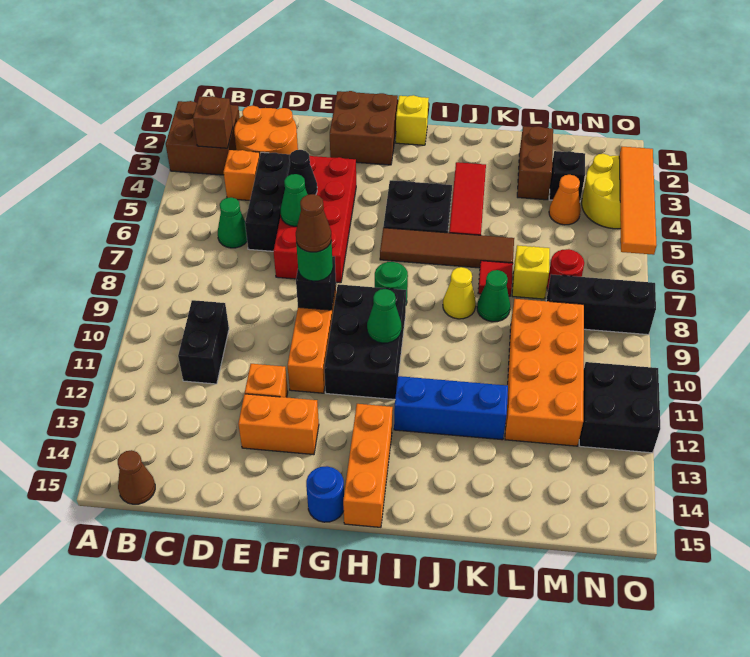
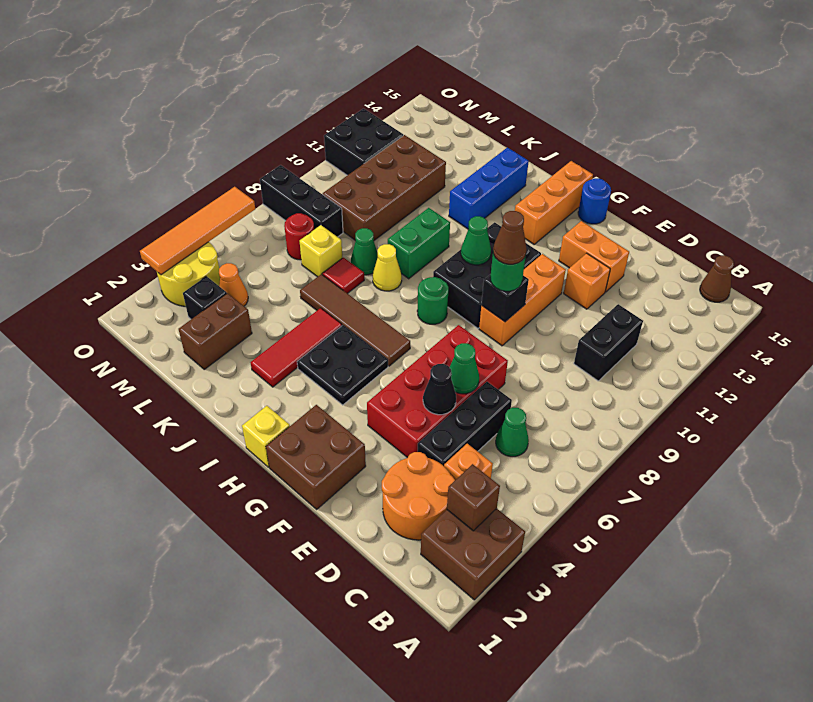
blue brick I12:K12 level 1 -> blue brick J12:J14 level 1
none -> green brick J9:J10 level 1
orange brick L9:M12 level 1 -> brown brick L9:M12 level 1

